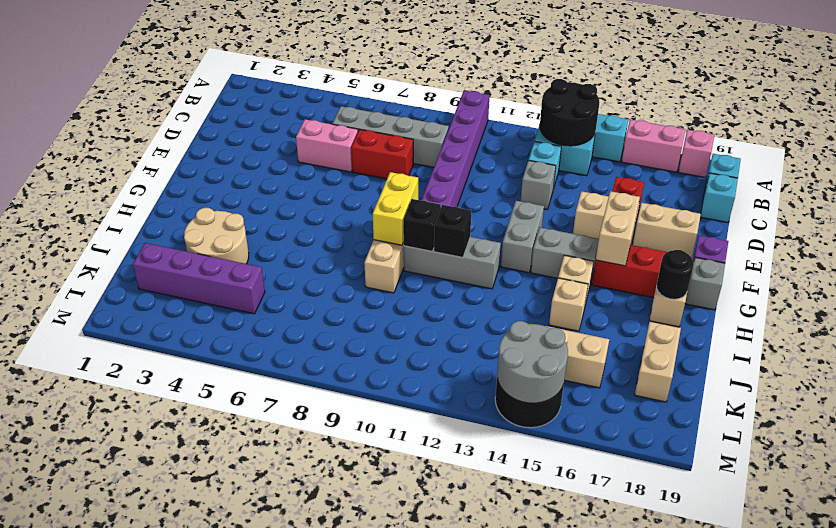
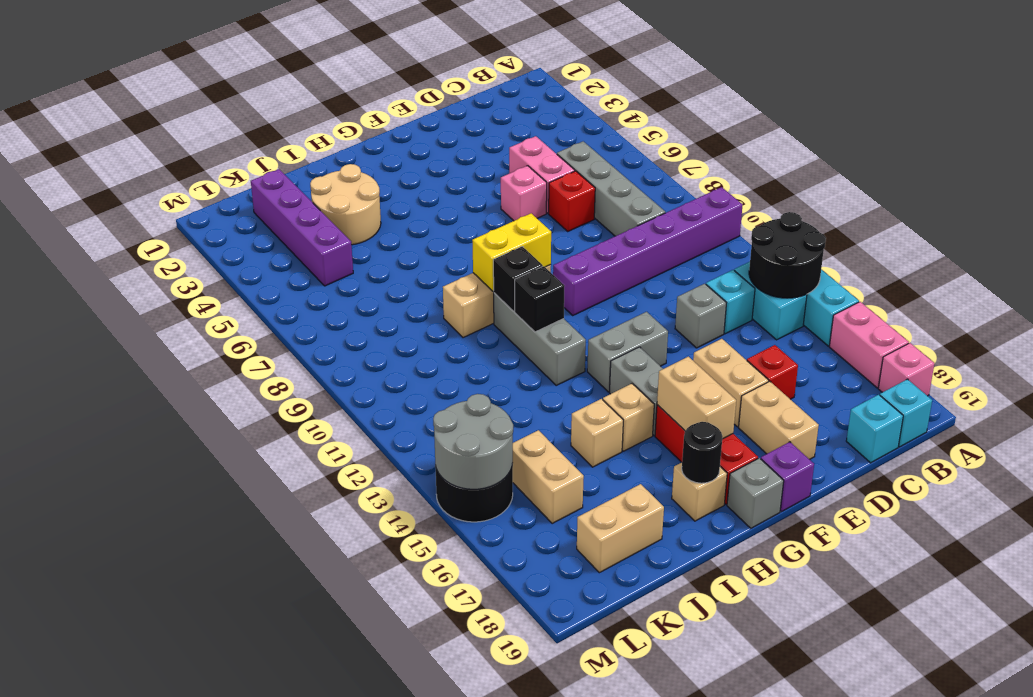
red brick D7:D8 level 1 -> red brick D7 level 1
none -> pink brick E6 level 1
tan brick F16:G16 level 2 -> tan brick G16:G17 level 2

